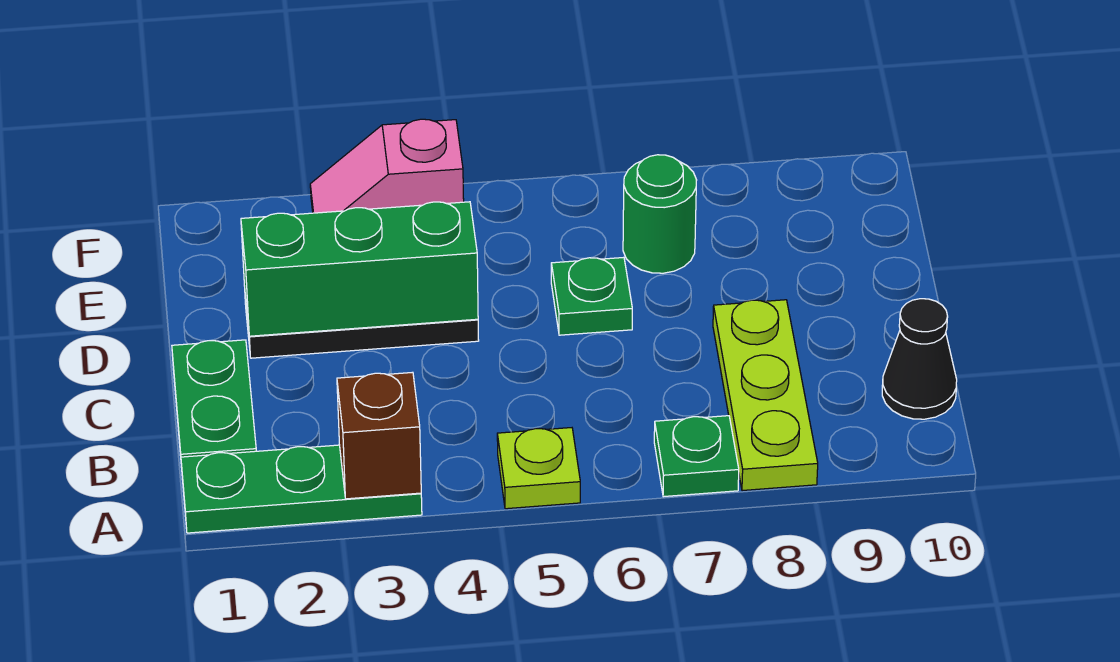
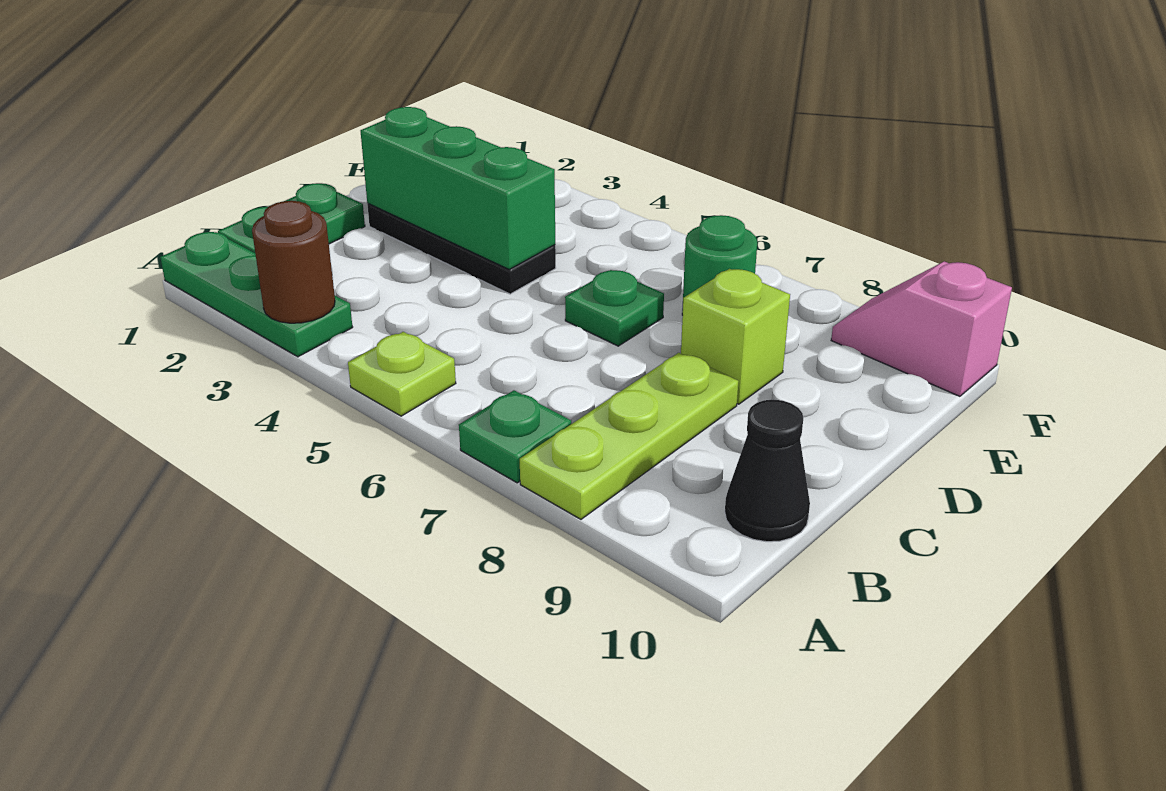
brown brick A3 level 2 -> brown round brick A3 level 2
none -> lime brick D8 level 1
pink slope F3:F4 level 1 top 4 -> pink slope F9:F10 level 1 top 10

